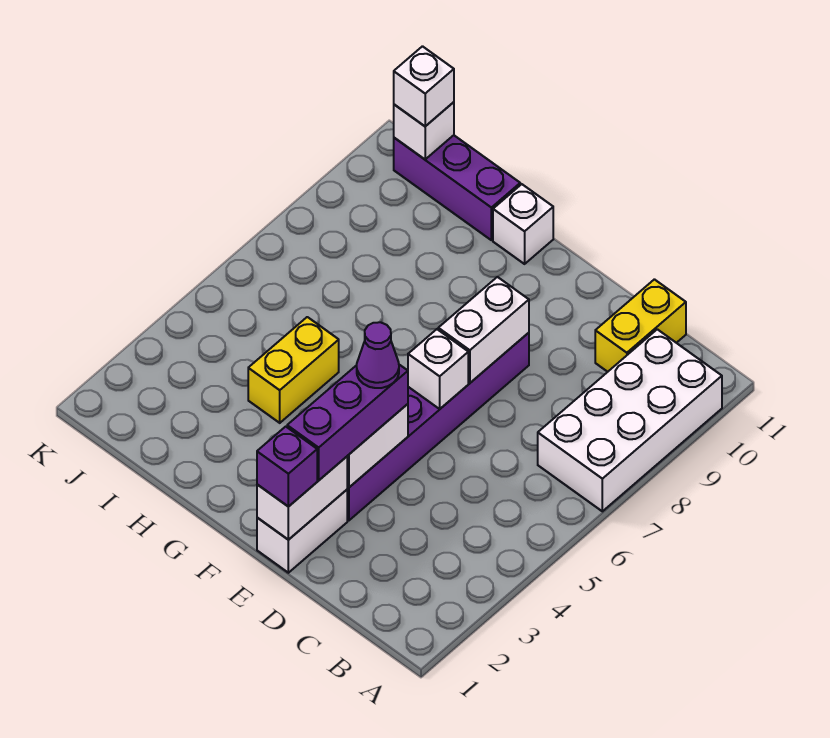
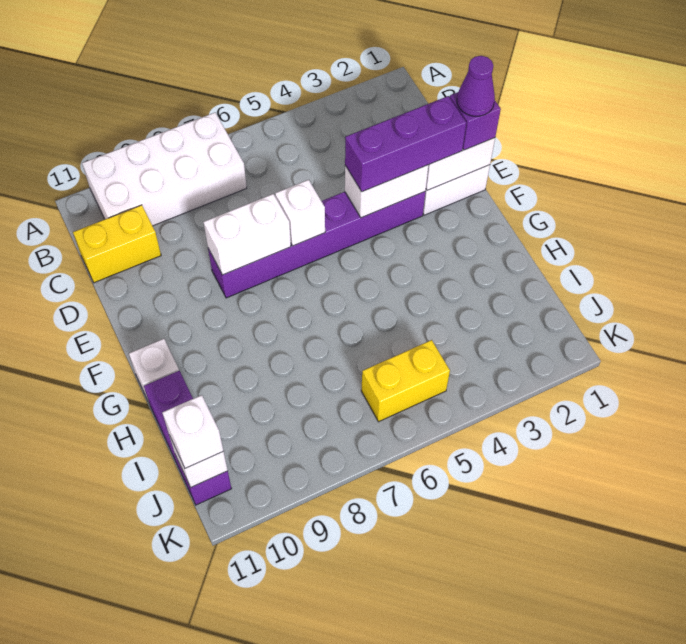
purple cone E4 level 4 -> purple cone E1 level 4
yellow brick H4:H5 level 1 -> yellow brick J5:J6 level 1

